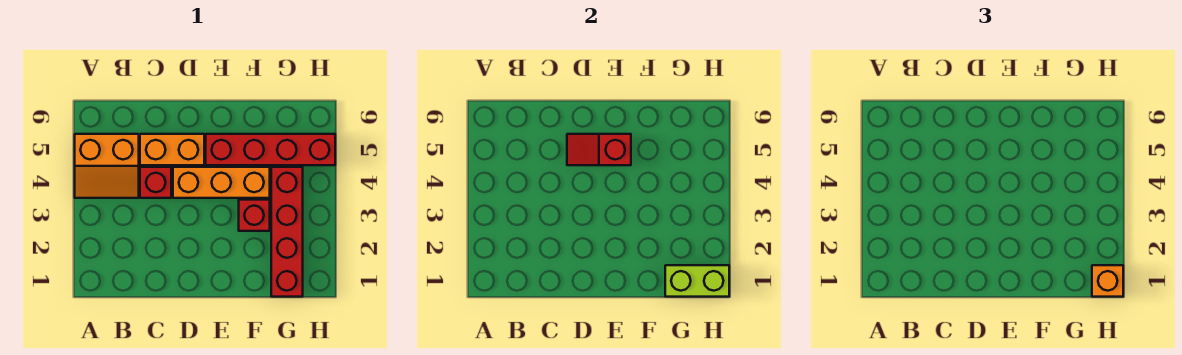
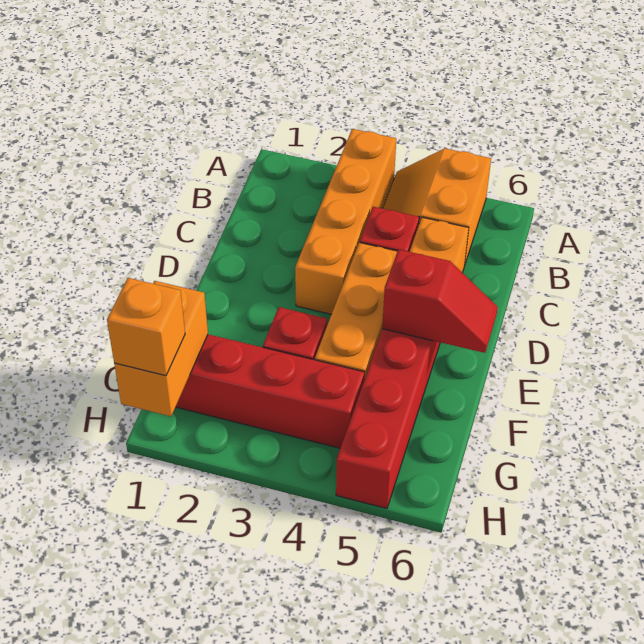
none -> orange brick A3:D3 level 1
red slope D5:E5 level 2 top E -> red slope E5:E6 level 2 top 5
lime brick G1:H1 level 2 -> orange brick G1:H1 level 2

